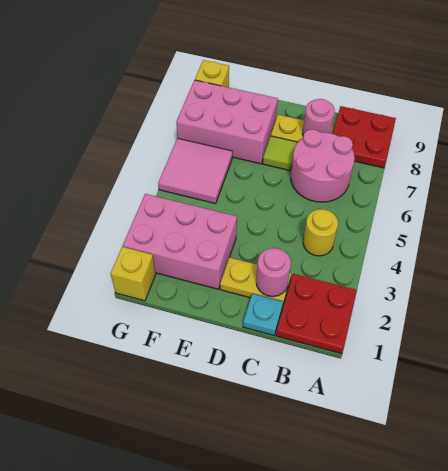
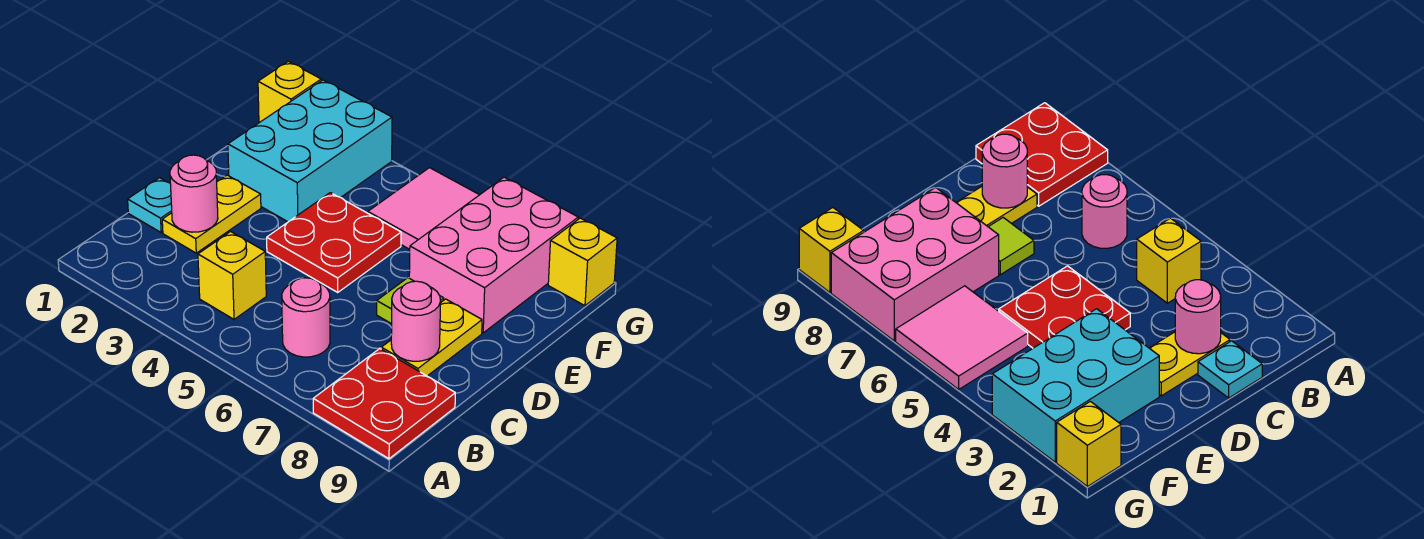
red plate A1:B2 level 1 -> red plate D4:E5 level 1
yellow round brick B4 level 1 -> yellow brick B4 level 1
pink round brick B6:C7 level 1 -> pink round brick B6 level 1
pink brick E2:G3 level 1 -> cyan brick E2:G3 level 1

